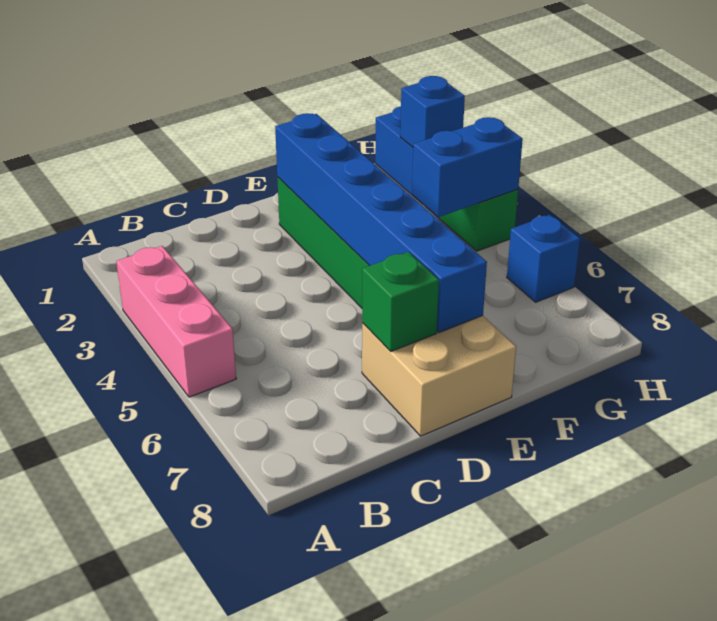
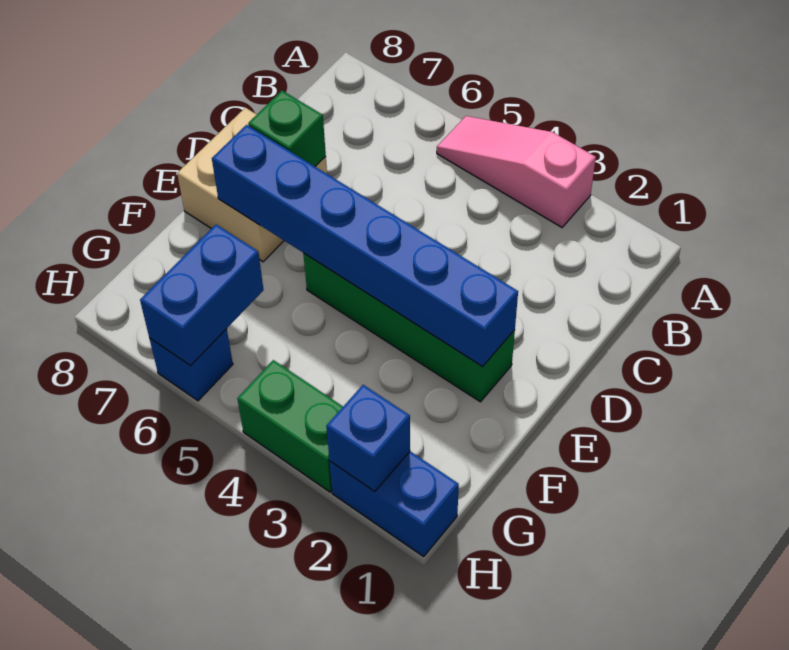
pink brick A3:A5 level 1 -> pink slope A3:A5 level 1 top 3
blue brick G4:H4 level 2 -> blue brick G6:H6 level 2

